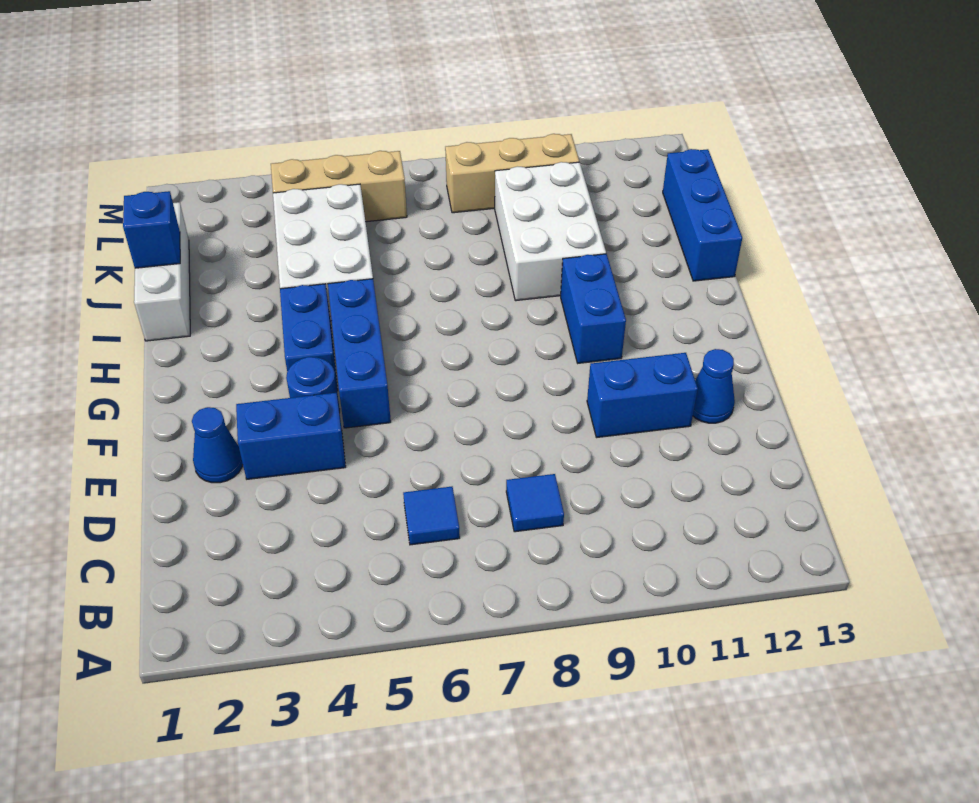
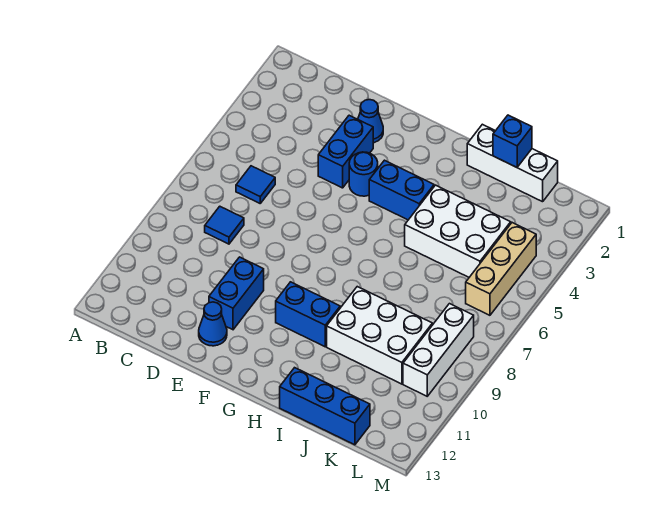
blue brick F5:H5 level 1 -> none
tan brick L8:L10 level 1 -> white brick L8:L10 level 1

